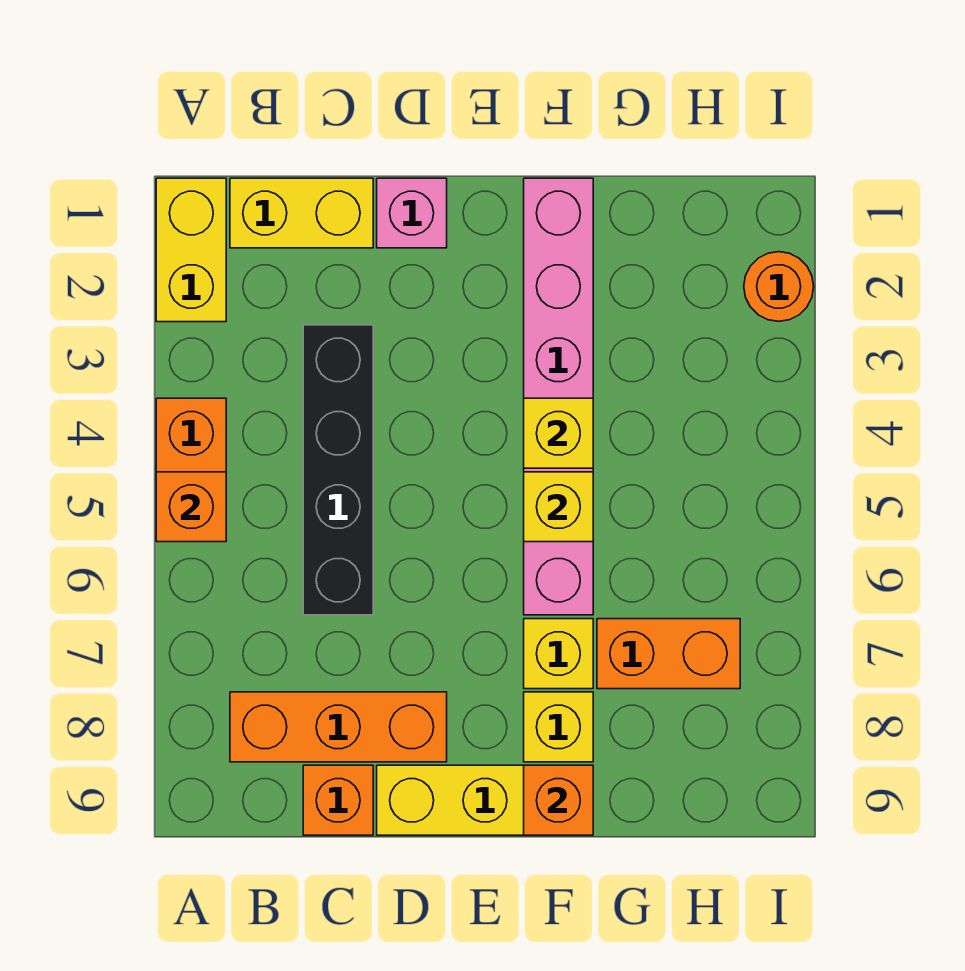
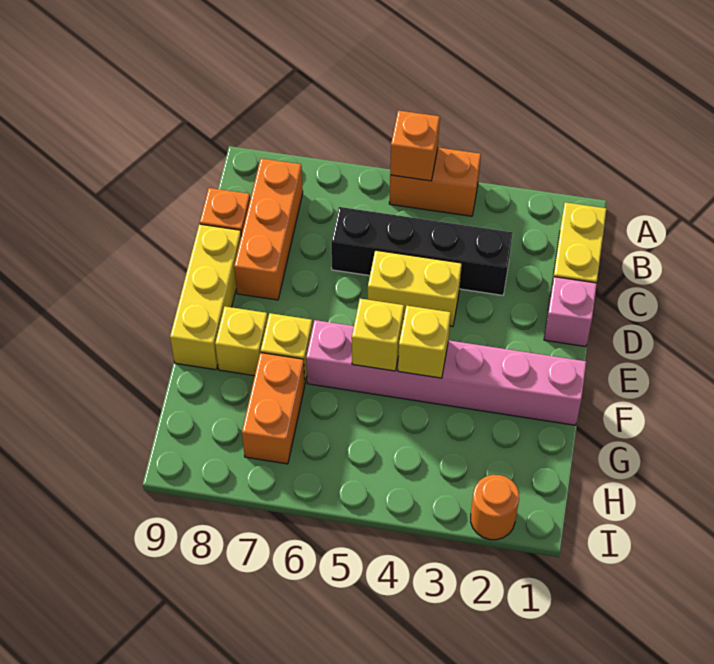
yellow brick A1:A2 level 1 -> yellow brick D4:D5 level 1
orange brick F9 level 2 -> none

